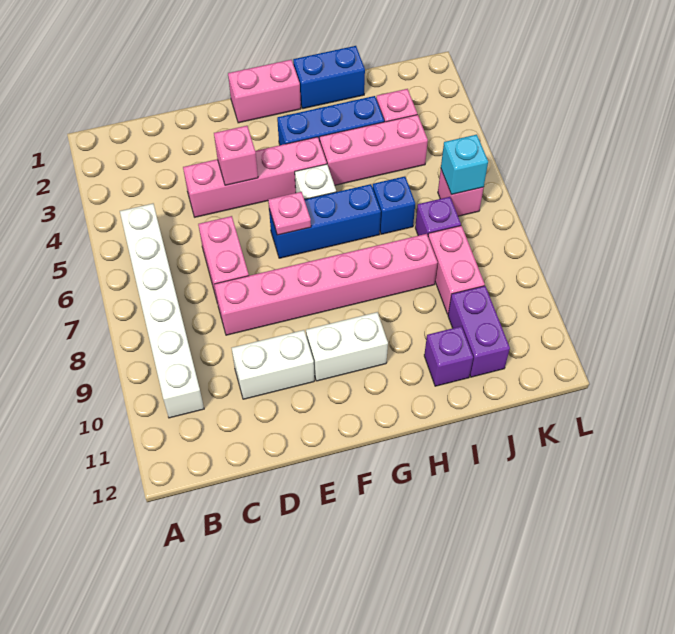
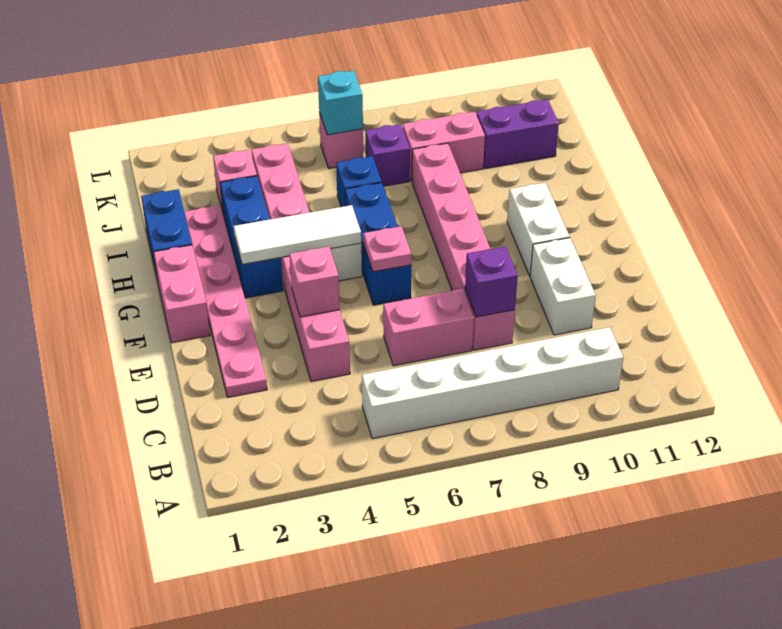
none -> pink plate D2:I2 level 1
none -> white tile G3:G5 level 2
purple brick I11 level 1 -> purple brick D8 level 2

